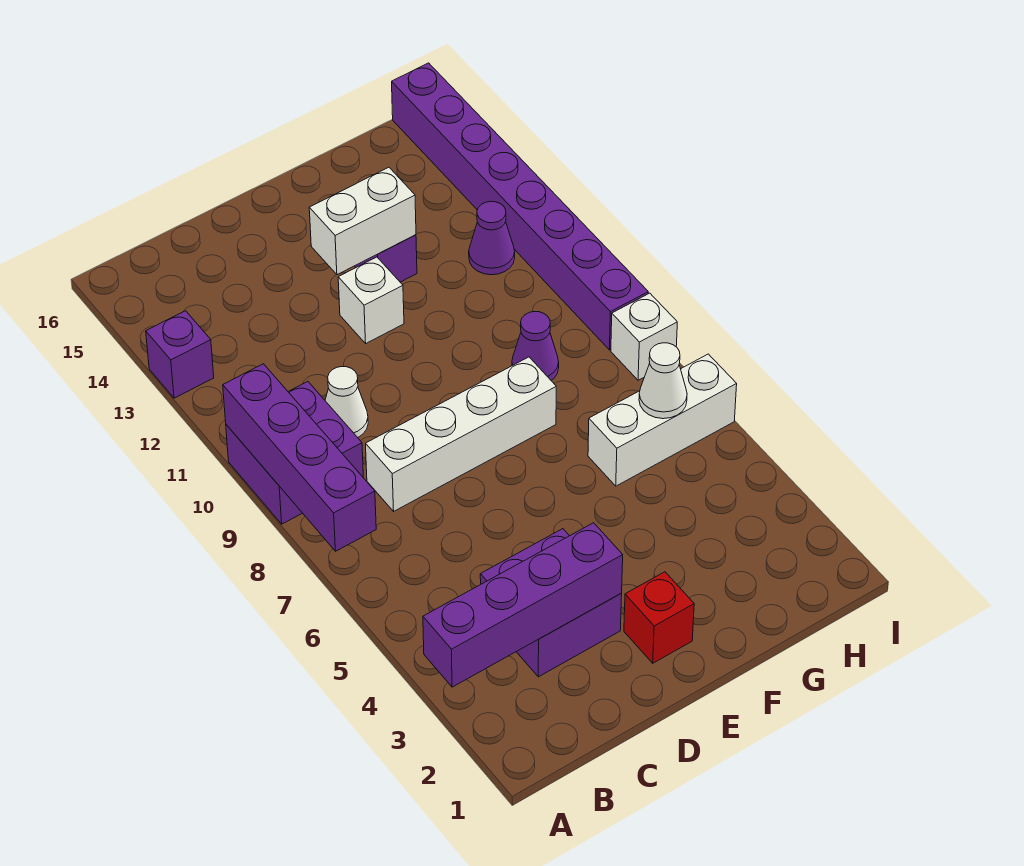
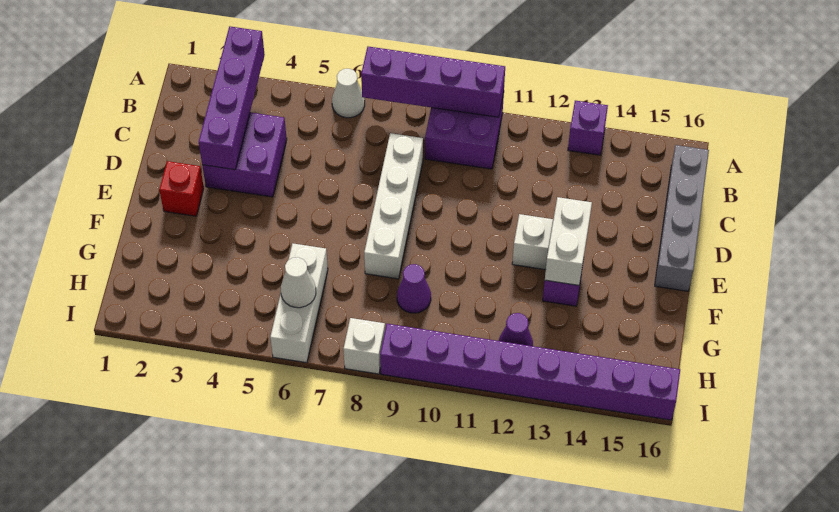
none -> grey brick B16:E16 level 1
white cone C10 level 1 -> white cone A6 level 1

